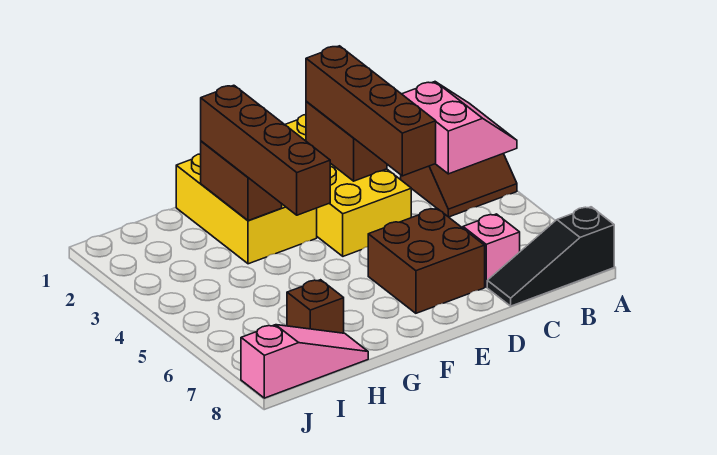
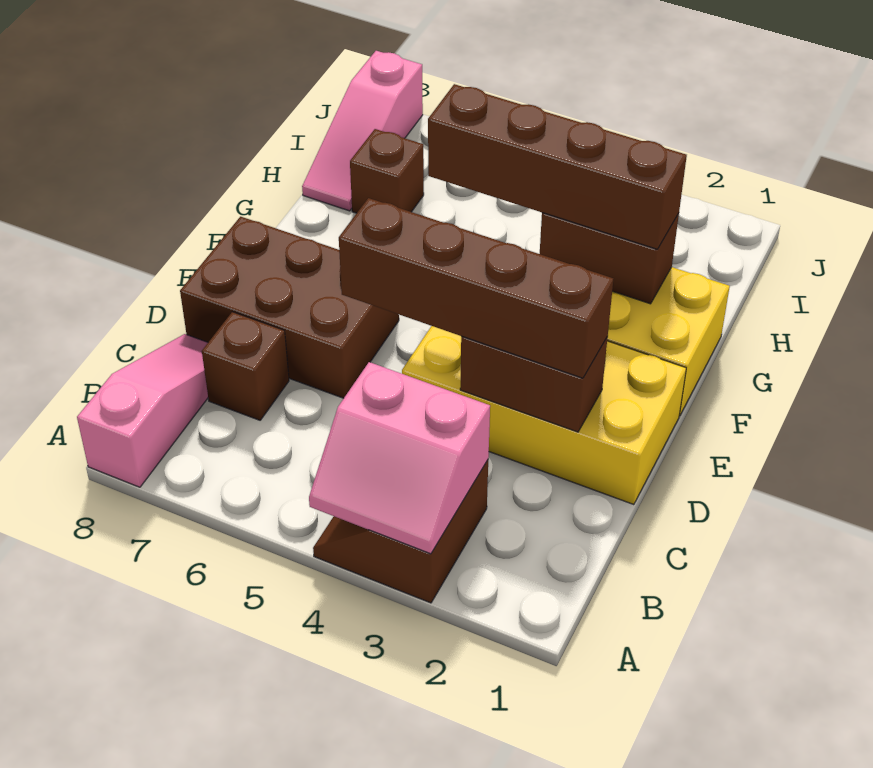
black slope A8:C8 level 1 top A -> pink slope A8:C8 level 1 top A
pink brick C7 level 1 -> brown brick C7 level 1
brown brick D6:E7 level 1 -> brown brick D6:E8 level 1

